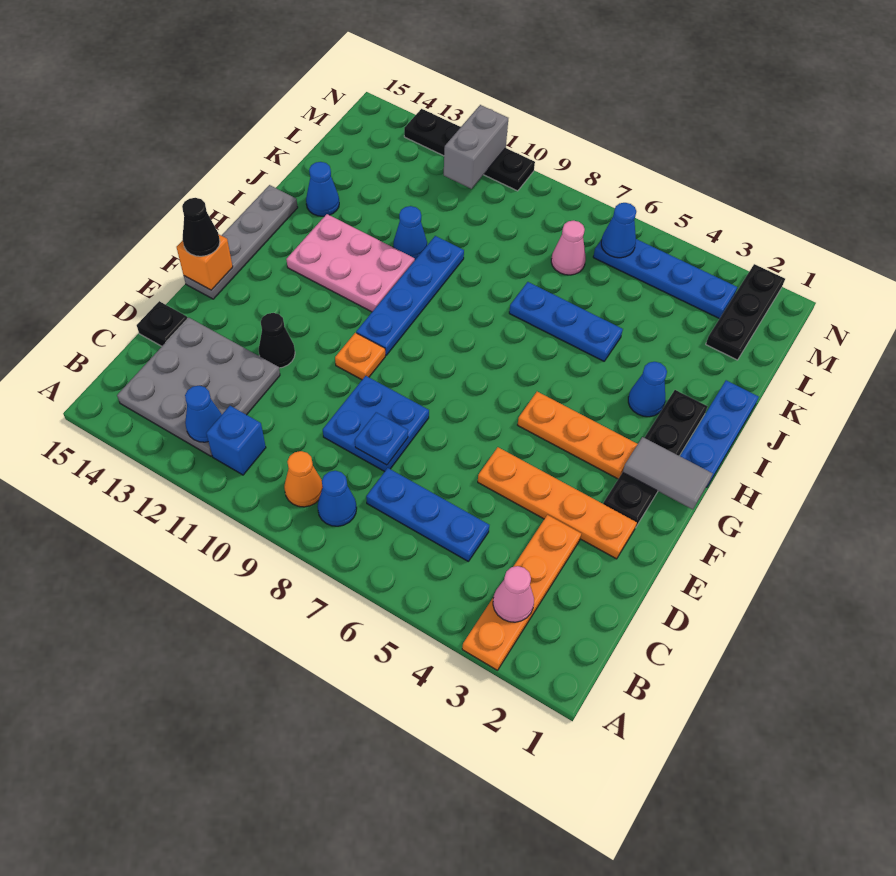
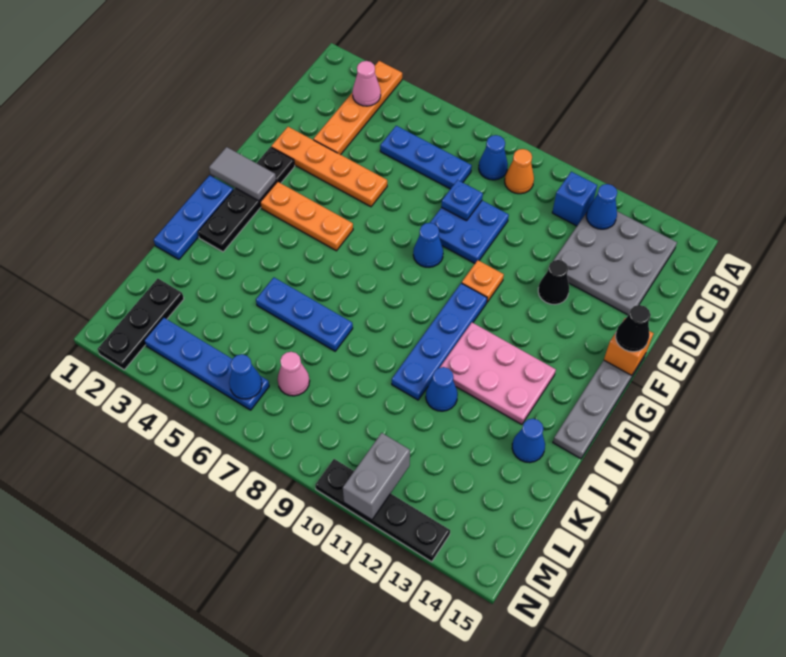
black plate D15 level 1 -> none
blue cone I3 level 1 -> blue cone F8 level 1

